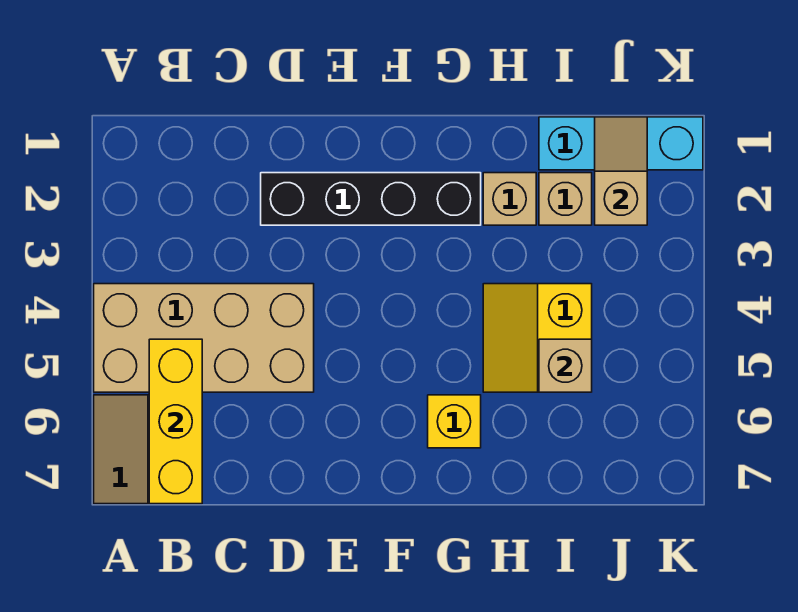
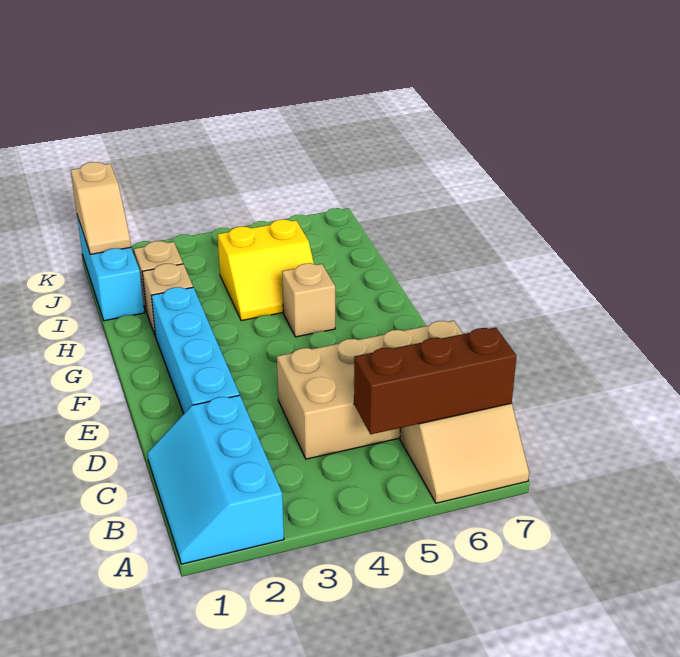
none -> cyan slope A1:C2 level 1 top 2
tan brick A4:D5 level 1 -> tan brick C4:D7 level 1
yellow brick B5:B7 level 2 -> brown brick B5:B7 level 2
black brick D2:G2 level 1 -> cyan brick D2:G2 level 1
yellow brick G6 level 1 -> none
tan brick I5 level 2 -> tan brick G5 level 1
tan slope J1:J2 level 2 top 2 -> tan slope J1:K1 level 2 top K

